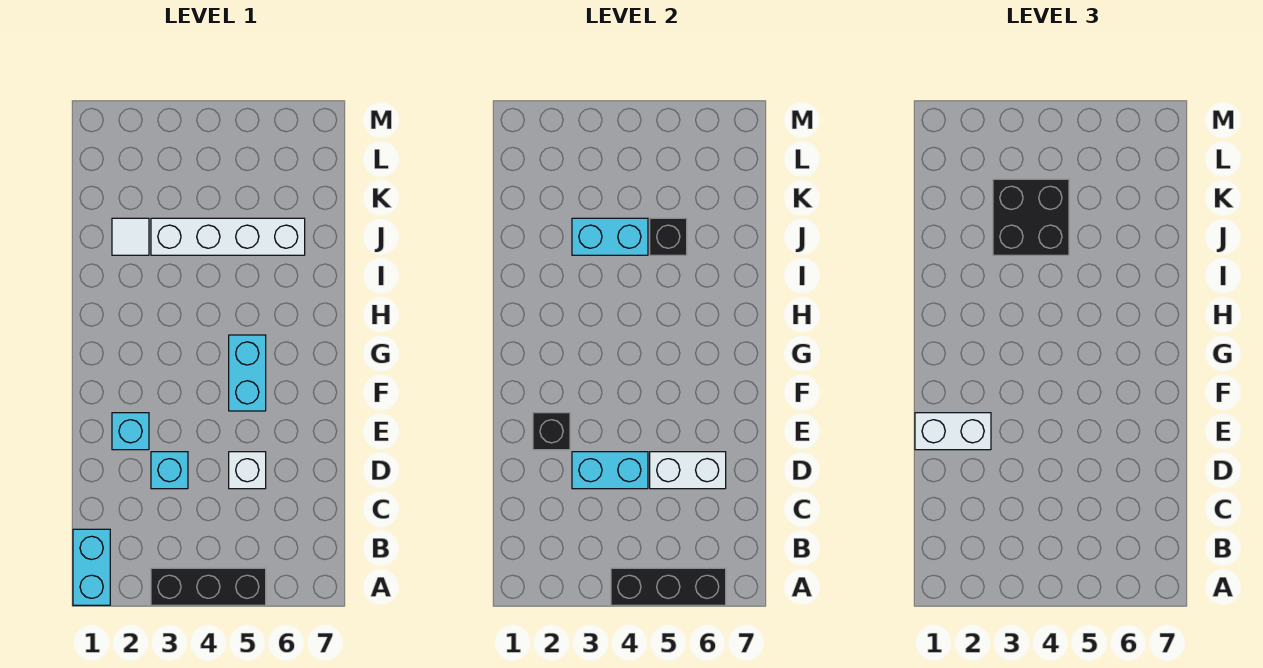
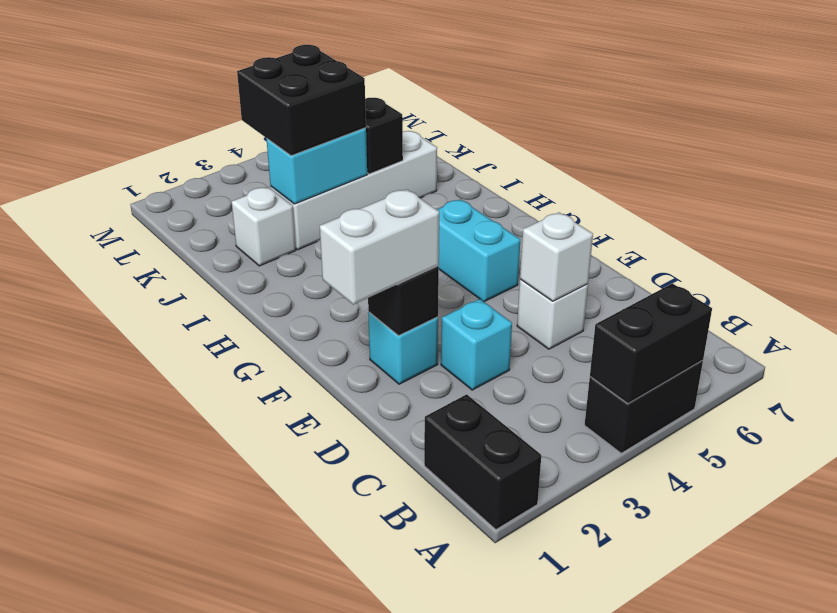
cyan brick A1:B1 level 1 -> black brick A1:B1 level 1
black brick A3:A5 level 1 -> black brick A4:A5 level 1
black brick A4:A6 level 2 -> black brick A4:A5 level 2
cyan brick D3:D4 level 2 -> none
white brick D5:D6 level 2 -> white brick D5 level 2
white tile J2 level 1 -> white brick J2 level 1

